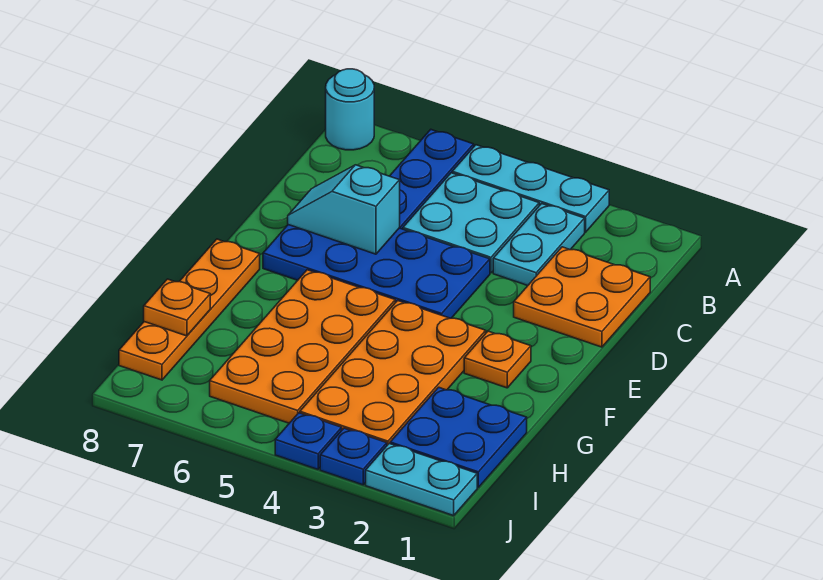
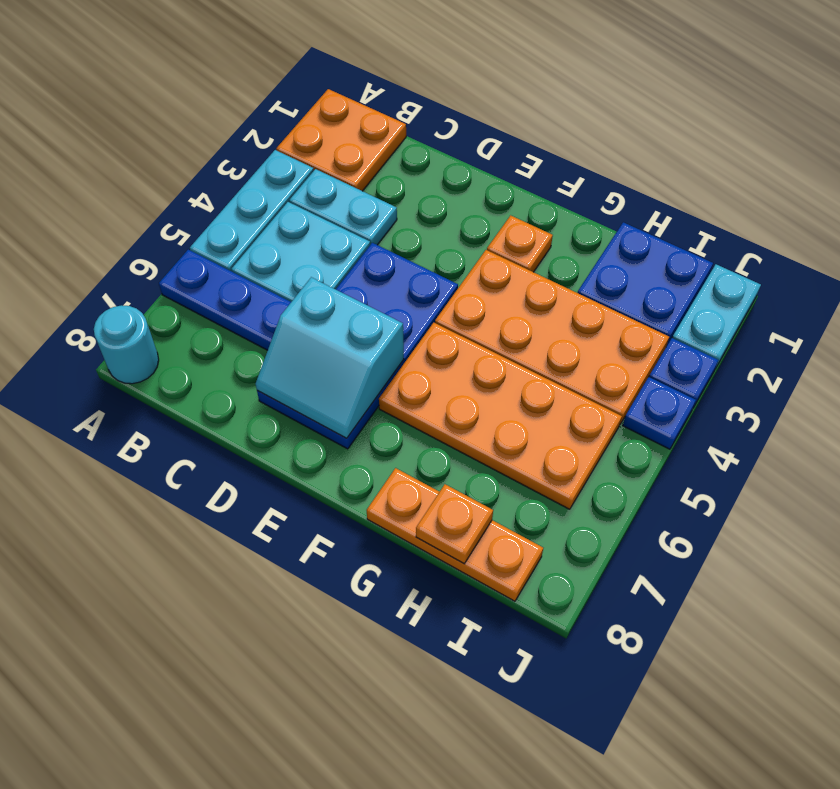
orange plate C1:D2 level 1 -> orange plate A1:B2 level 1
cyan slope D6:D7 level 2 top 6 -> cyan slope D6:E7 level 2 top 6
orange plate F8:I8 level 1 -> orange plate G8:I8 level 1

